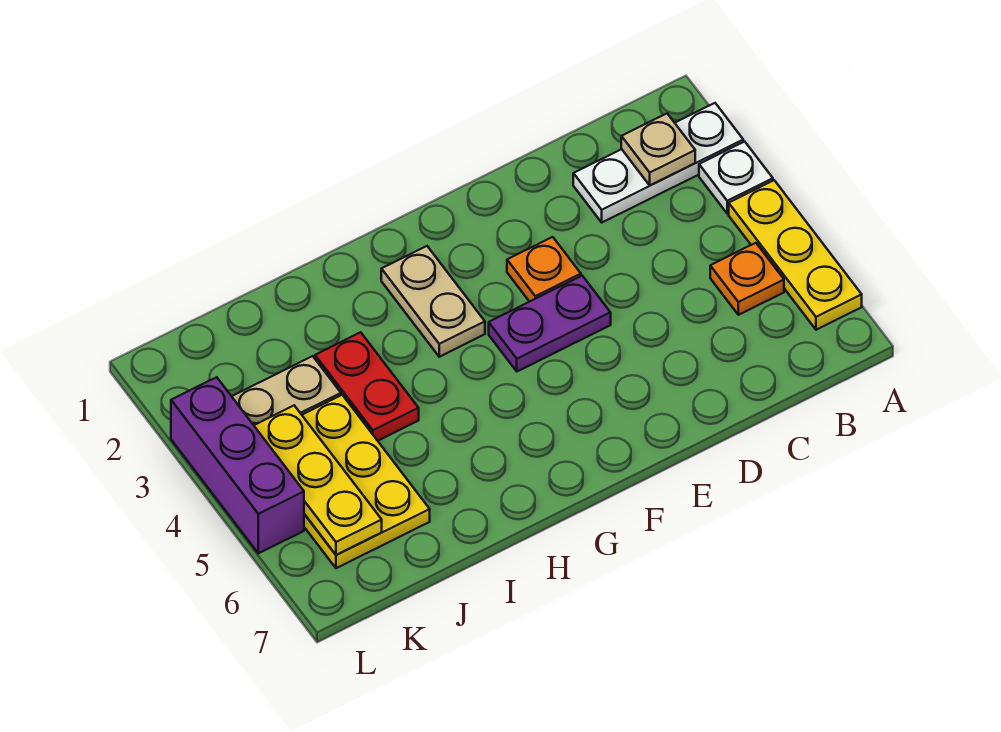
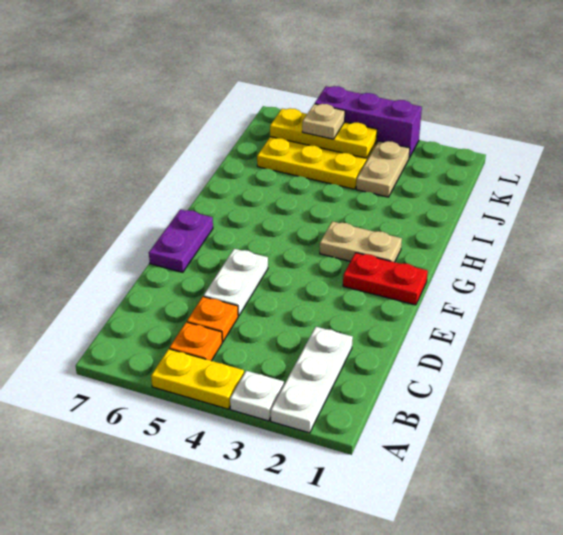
yellow plate A4:A6 level 1 -> yellow plate A4:A5 level 1
tan plate B2 level 2 -> tan plate K5 level 3
none -> white plate D5:E5 level 1
orange plate E3 level 1 -> orange plate C5 level 1
purple plate E4:F4 level 1 -> purple plate E7:F7 level 1
red plate I3:I4 level 1 -> red plate F1:F2 level 1

